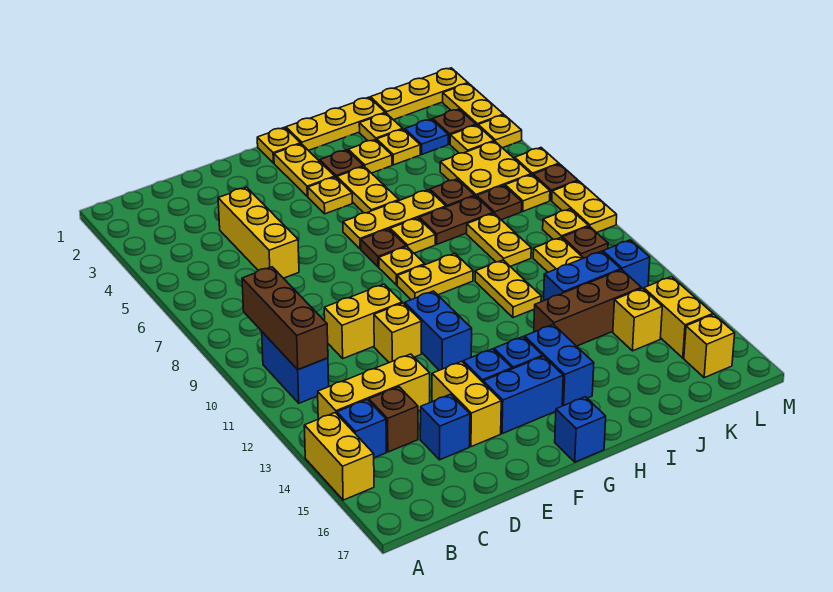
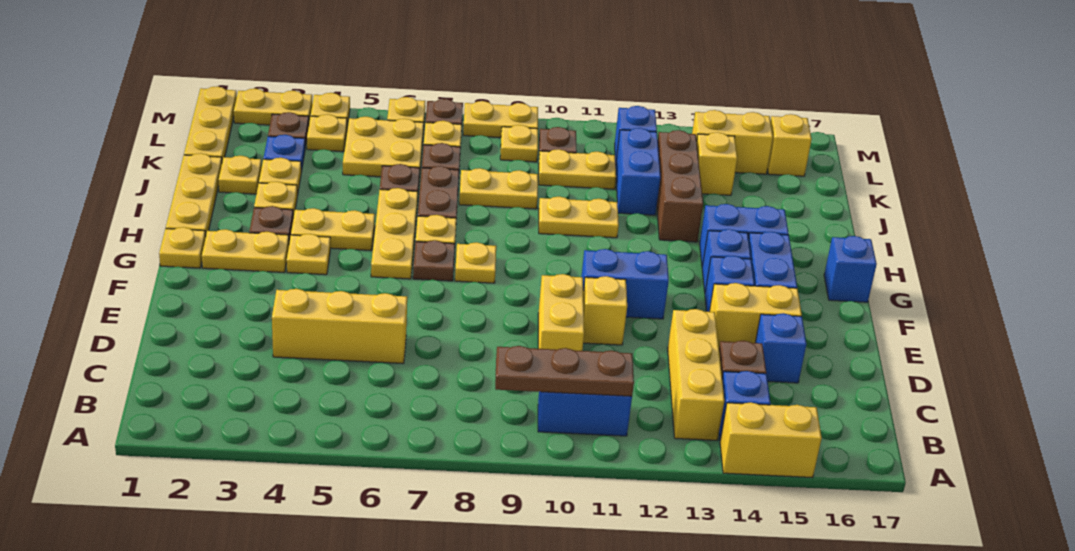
brown brick B9:B11 level 2 -> brown plate B9:B11 level 2
yellow plate G9:H9 level 1 -> none

